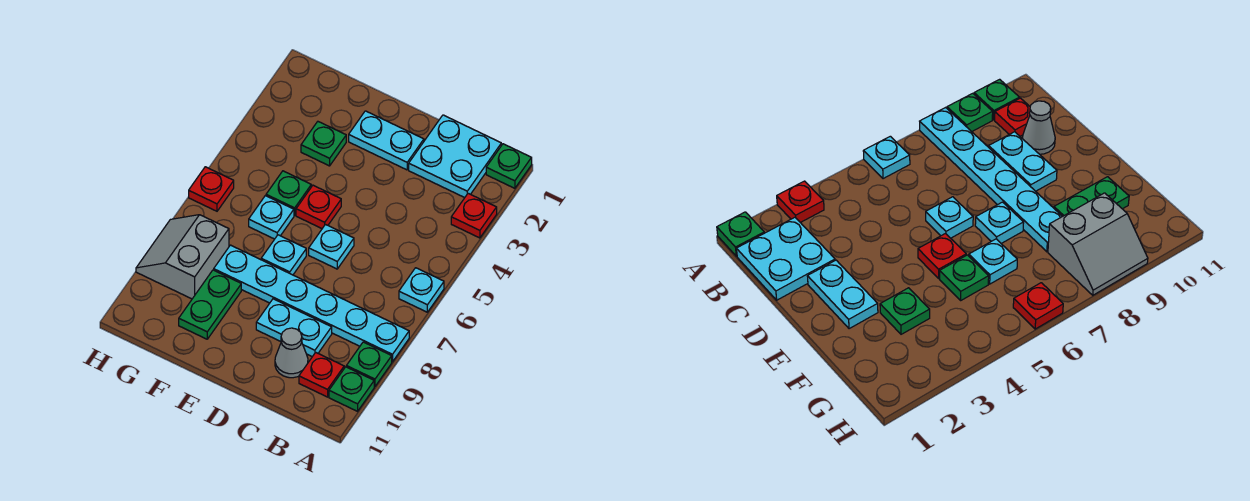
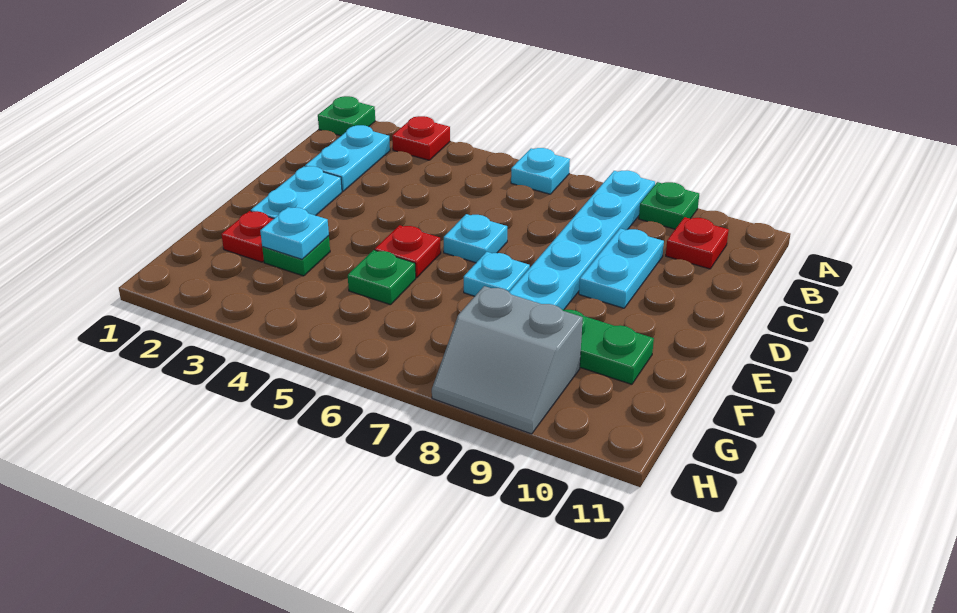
green plate A10 level 1 -> none
cyan plate B1:C2 level 1 -> cyan plate B2:C2 level 1
grey cone C10 level 1 -> none
cyan plate F6 level 1 -> cyan plate F3 level 2
red plate H6 level 1 -> red plate F2 level 1

